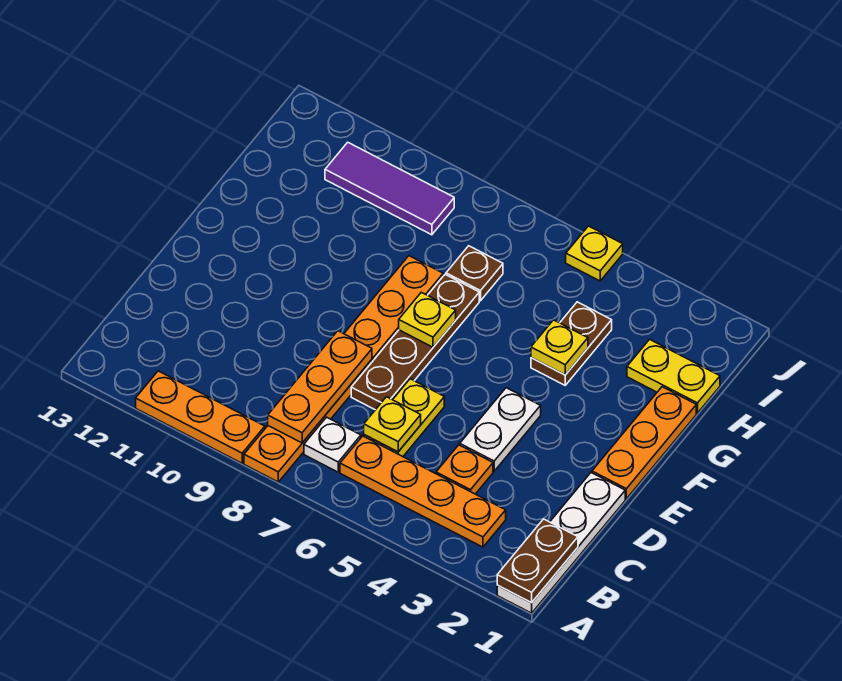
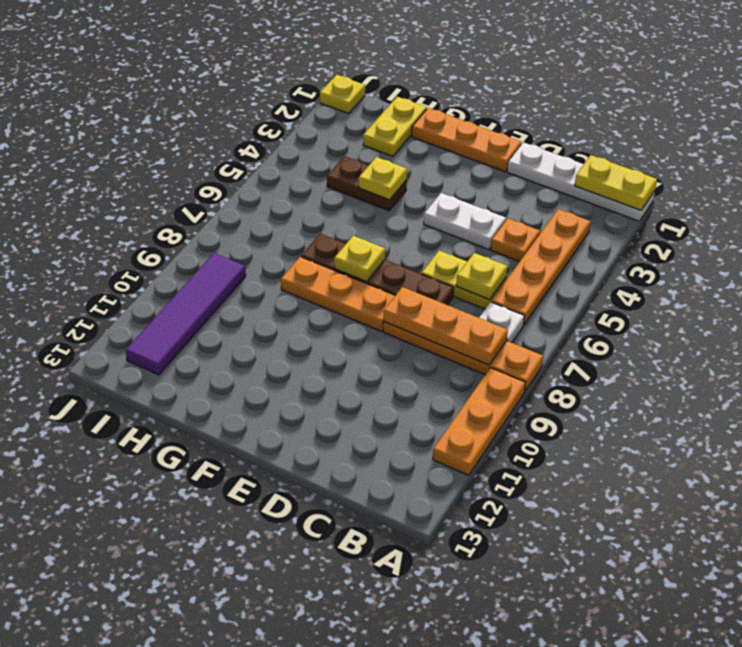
brown plate A1:B1 level 2 -> yellow plate A1:B1 level 2
brown plate H7 level 1 -> none
purple tile I9:I11 level 1 -> purple tile I9:I12 level 1
yellow plate J5 level 1 -> yellow plate J1 level 1

